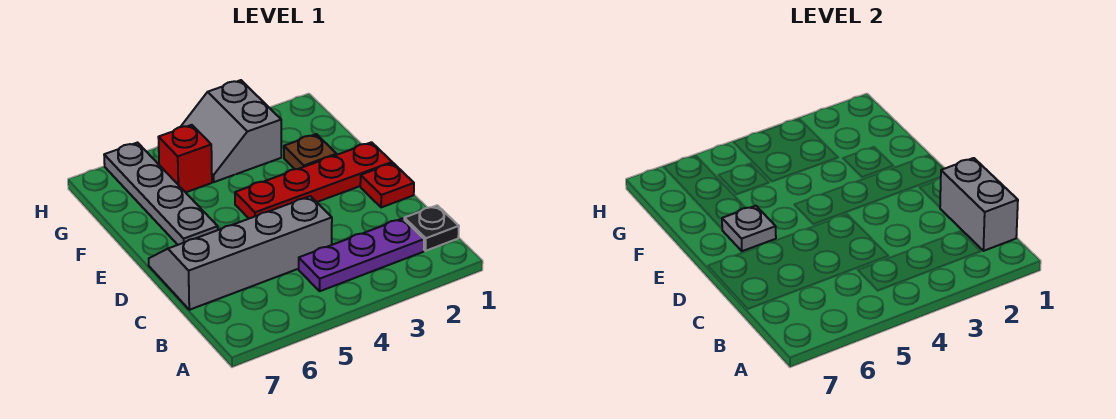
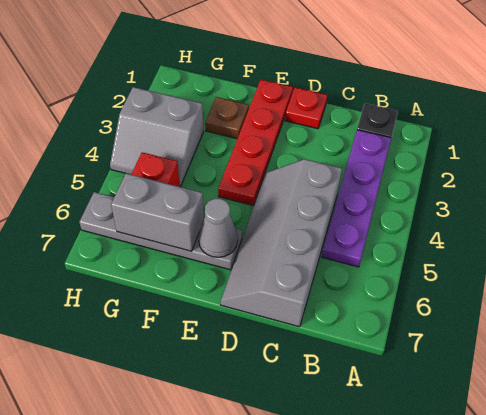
grey brick B1:C1 level 2 -> grey brick F6:G6 level 2
purple plate B2:B4 level 1 -> purple plate B2:B5 level 1
grey plate E6 level 2 -> grey cone E6 level 2

